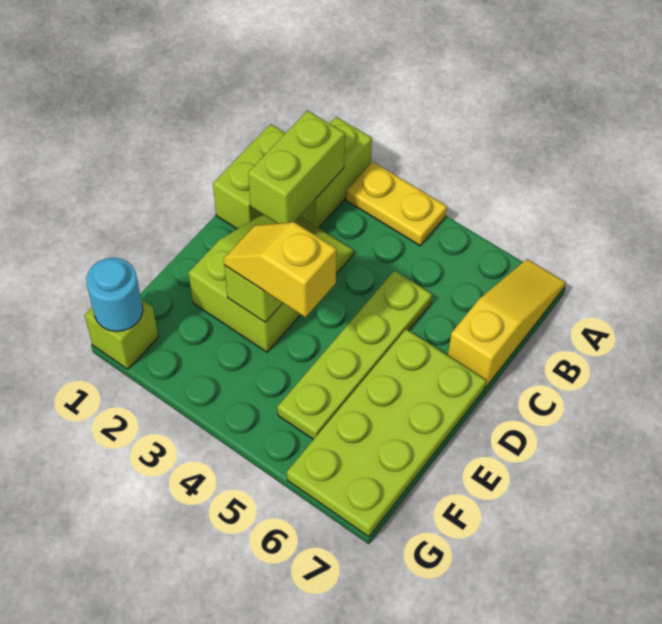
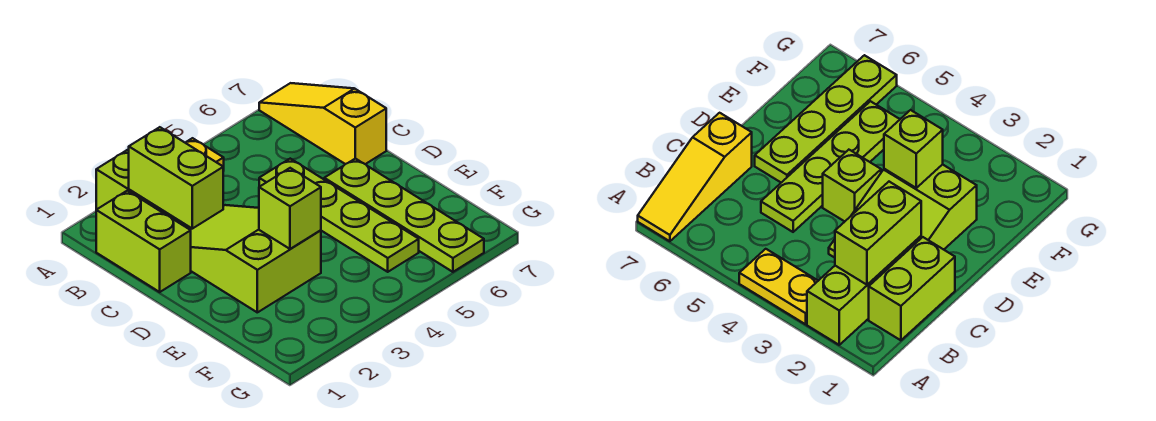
lime plate D6:G7 level 1 -> lime plate D6:G6 level 1
yellow slope E3:E4 level 3 top 4 -> none
lime brick G1 level 1 -> lime brick D4 level 1
cyan round brick G1 level 2 -> none

